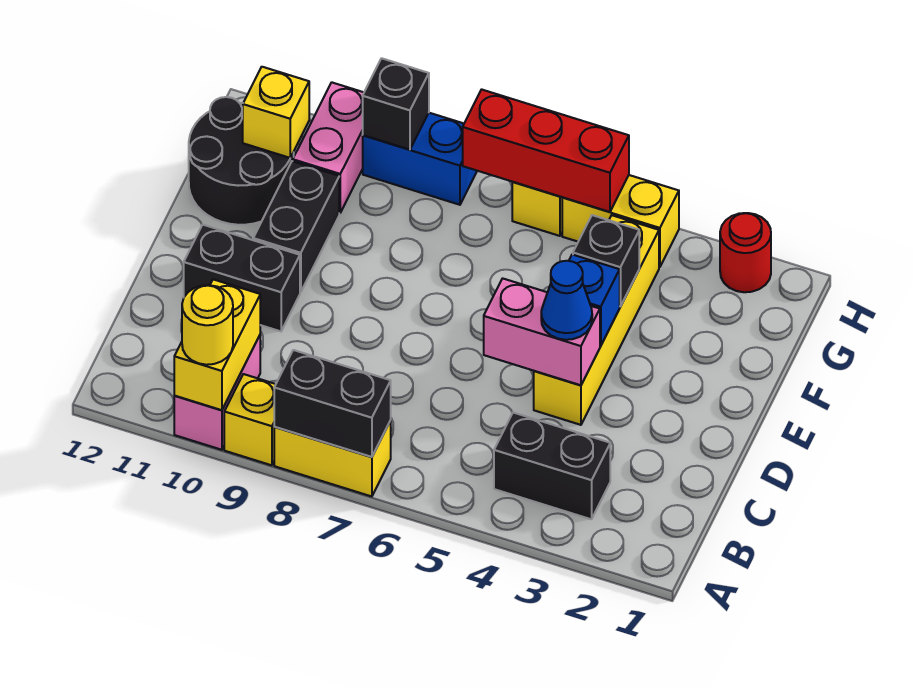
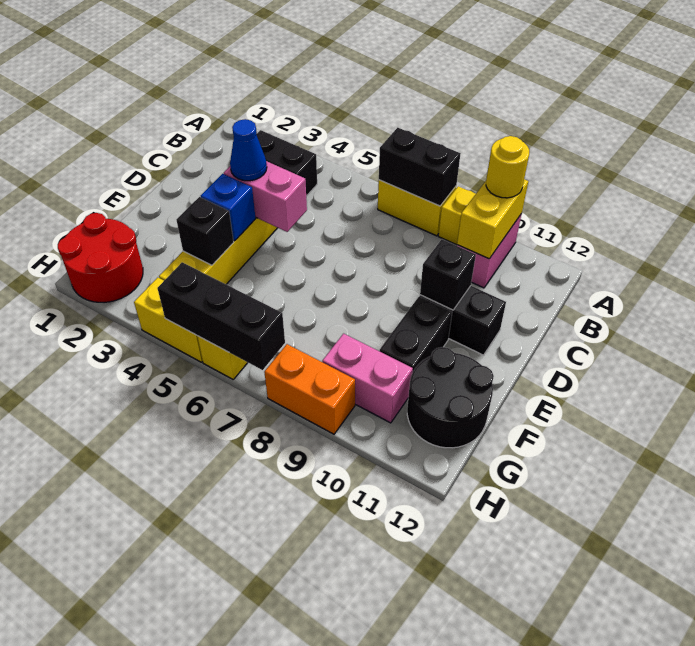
pink brick G10:H10 level 1 -> pink brick G9:G10 level 1
yellow brick G11 level 2 -> none
red round brick H2 level 1 -> red round brick G1:H2 level 1
red brick H5:H7 level 2 -> black brick H5:H7 level 2
blue brick H8:H9 level 1 -> orange brick H8:H9 level 1
black brick H9 level 2 -> black brick D10 level 2

